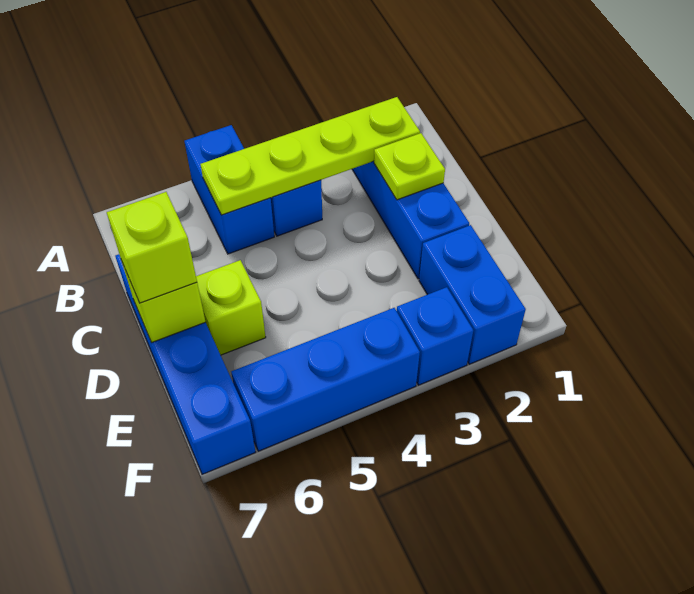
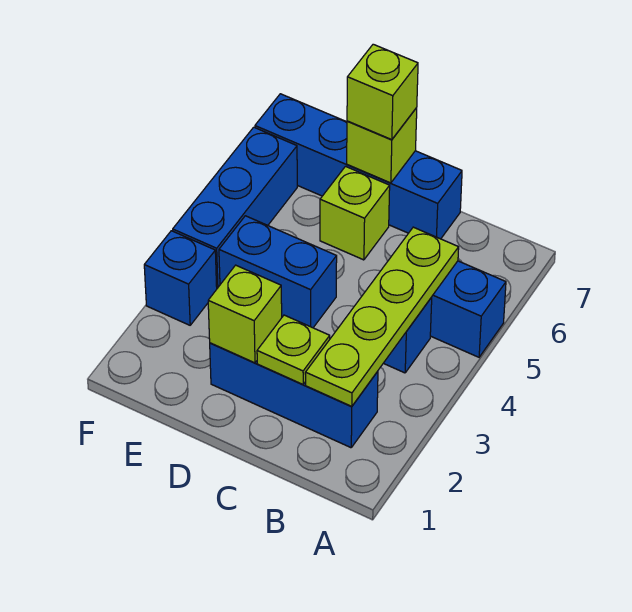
none -> lime brick D2 level 2
blue brick E2:F2 level 1 -> blue brick D4:E4 level 1

